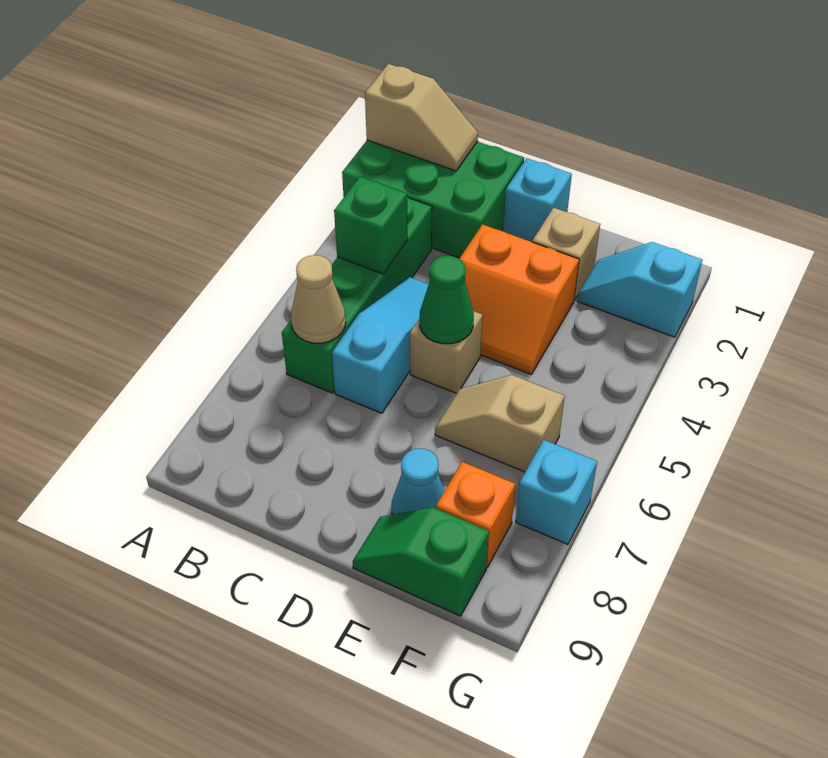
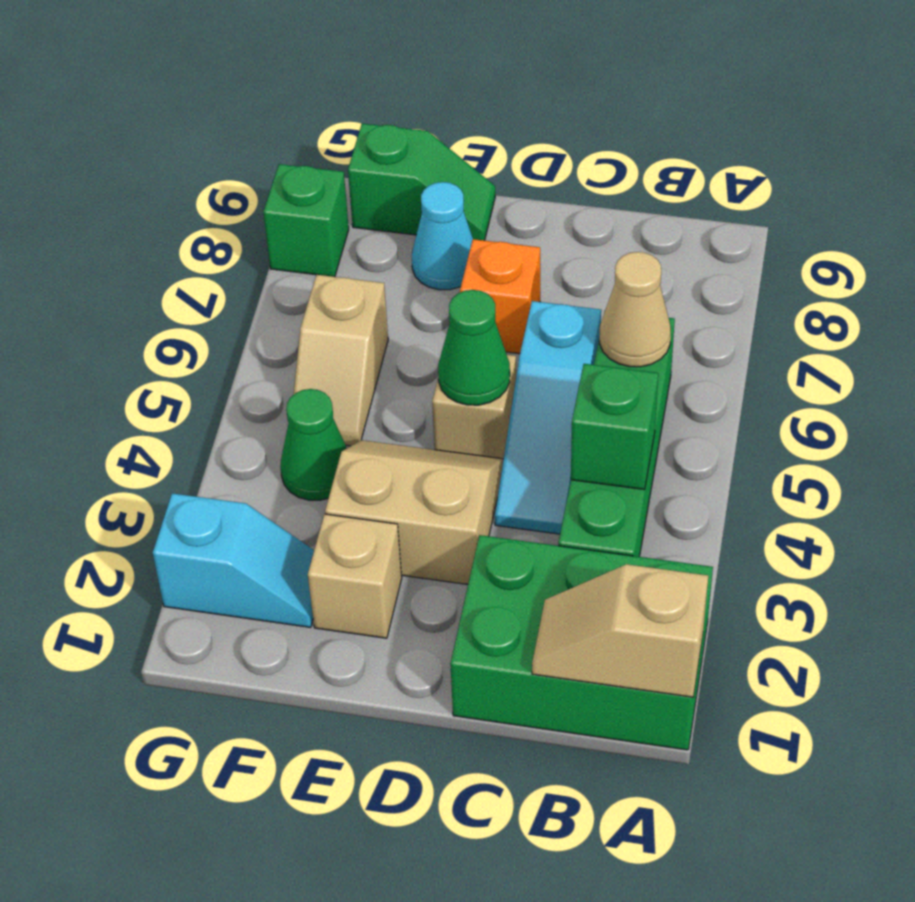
cyan brick D1 level 1 -> none
orange slope D3:E4 level 1 top 3 -> tan slope D3:E4 level 1 top 3
tan slope E6:F6 level 1 top F -> tan slope F5:F6 level 1 top 6
none -> green cone F4 level 1
orange brick F8 level 1 -> orange brick D7 level 1
cyan brick G7 level 1 -> none
none -> green brick G8 level 1

